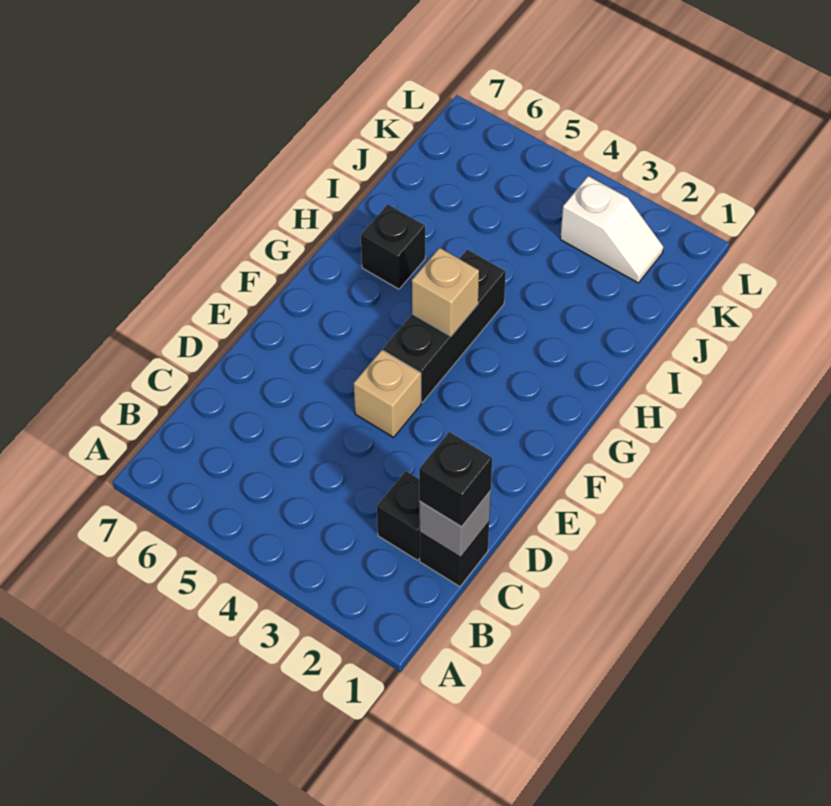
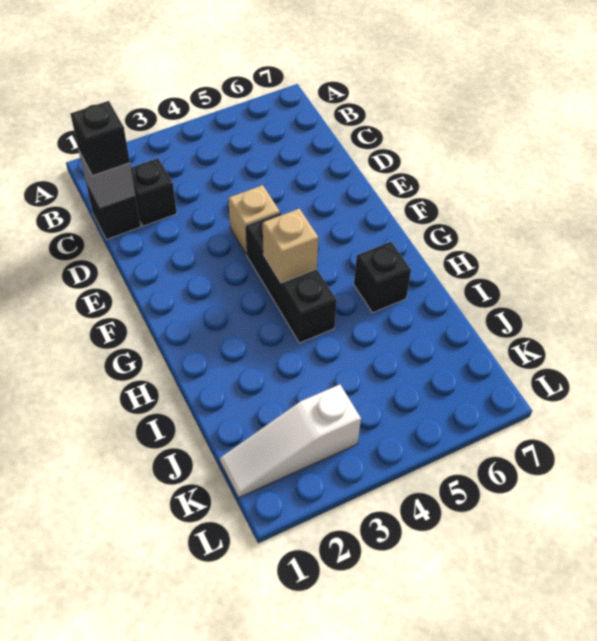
white slope K2:K3 level 1 top 3 -> white slope K1:K3 level 1 top 3

